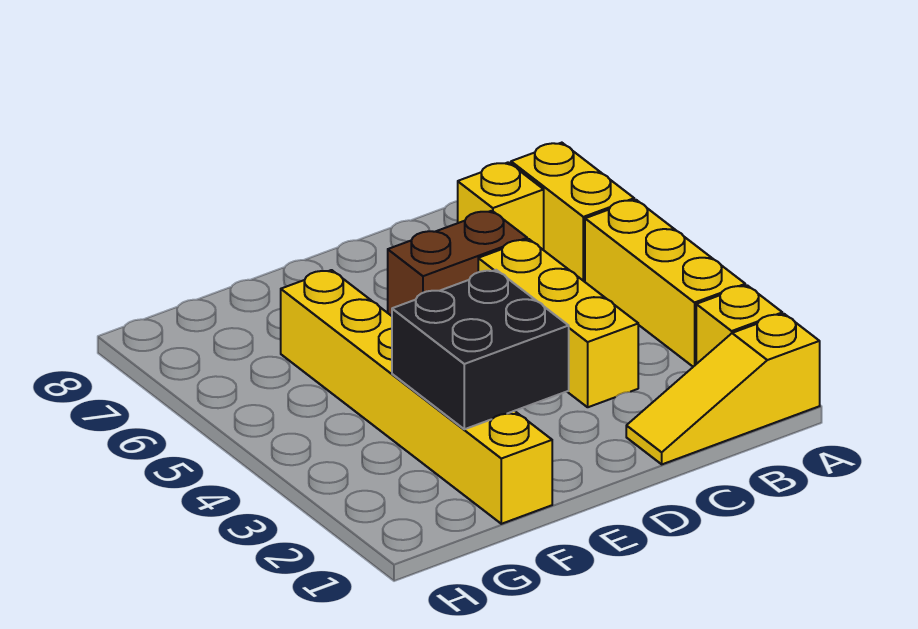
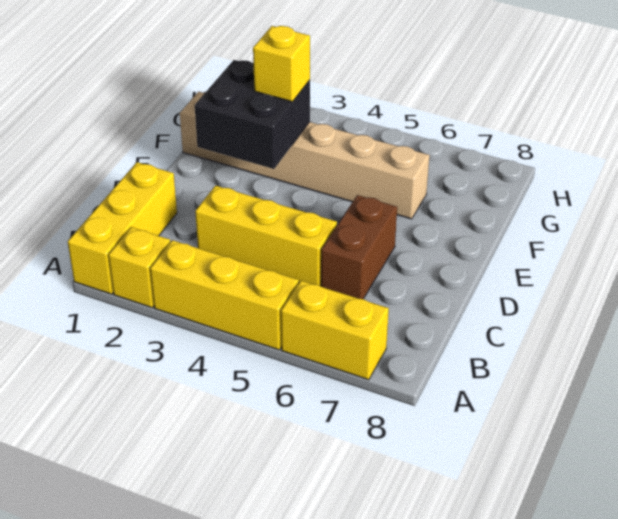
yellow slope A1:C1 level 1 top A -> yellow brick A1:C1 level 1
yellow brick B7 level 1 -> yellow brick F3 level 3
yellow brick F1:F6 level 1 -> tan brick F1:F6 level 1

